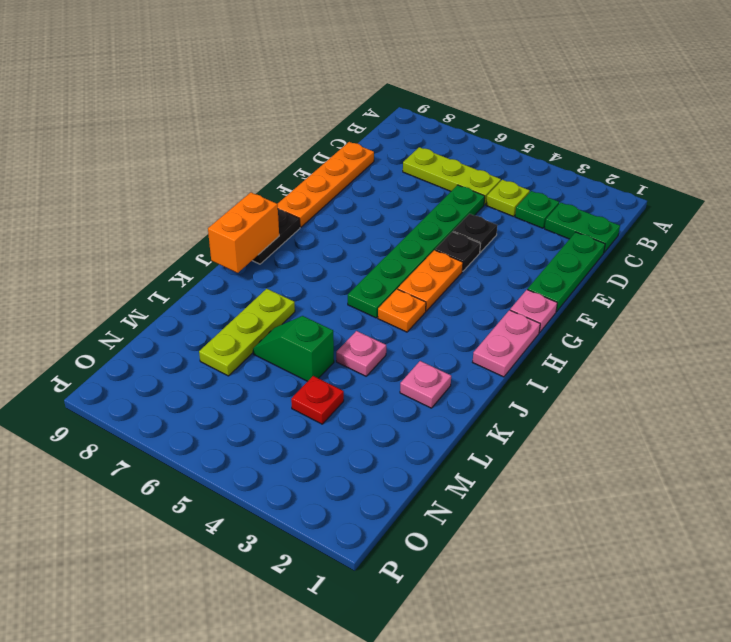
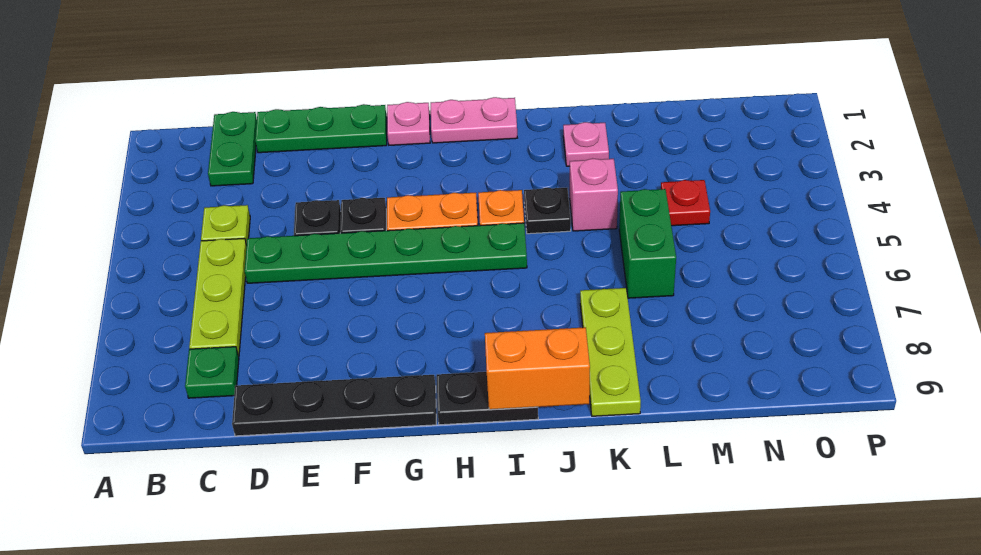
green plate C3 level 1 -> green plate C8 level 1
orange plate D9:G9 level 1 -> black plate D9:G9 level 1
none -> black plate J4 level 1
pink plate K4 level 1 -> pink brick K4 level 1
lime plate K7:M7 level 1 -> lime plate K7:K9 level 1
green slope L5:L6 level 1 top 5 -> green brick L5:L6 level 1

